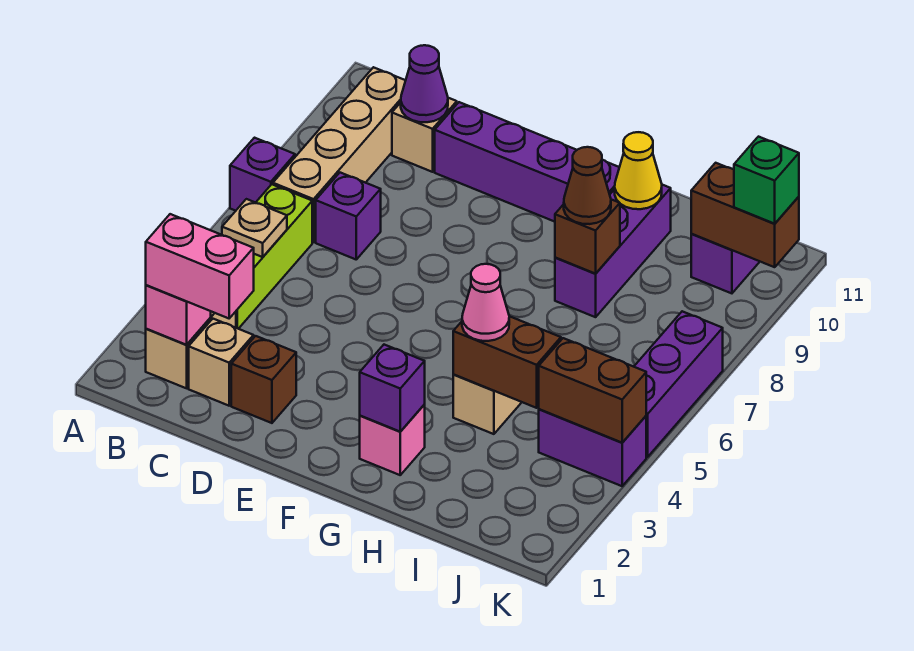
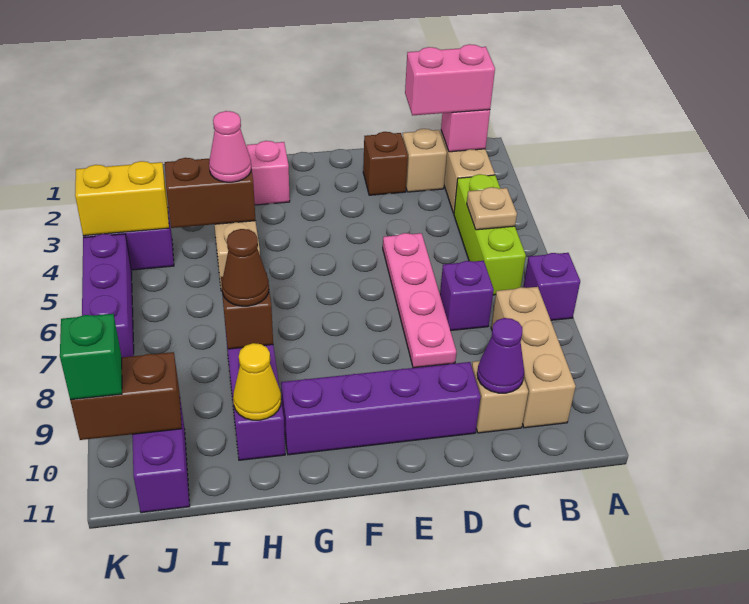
tan brick B7:B10 level 1 -> tan brick B8:B10 level 1
none -> pink plate D5:D8 level 1
purple brick G2 level 2 -> none
brown brick J4:K4 level 2 -> yellow brick J4:K4 level 2

